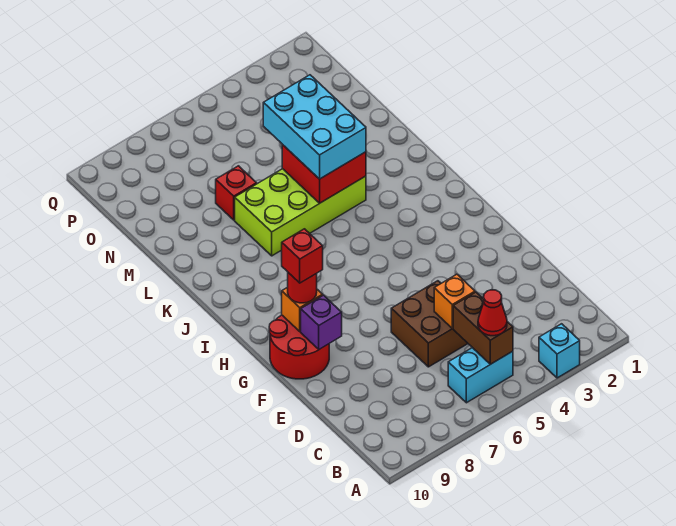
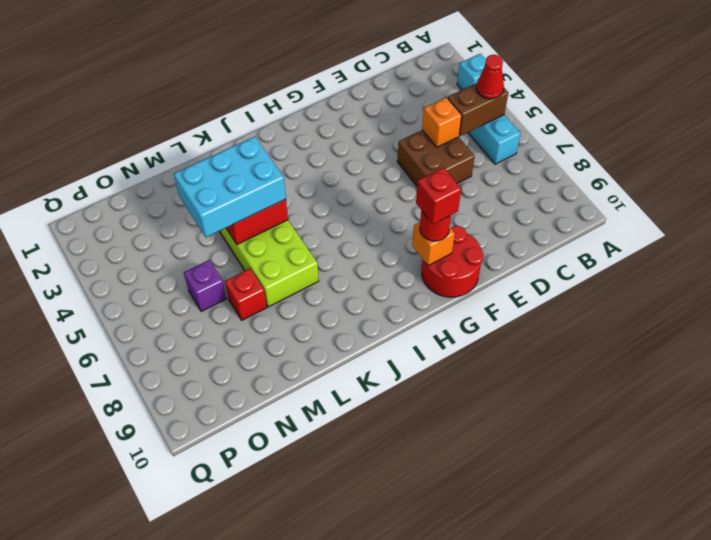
purple brick F9 level 2 -> purple brick N6 level 1

